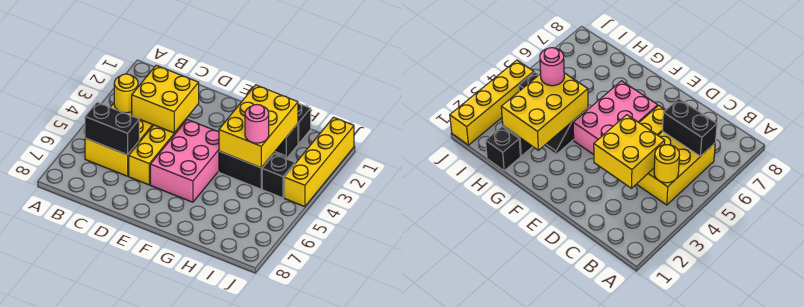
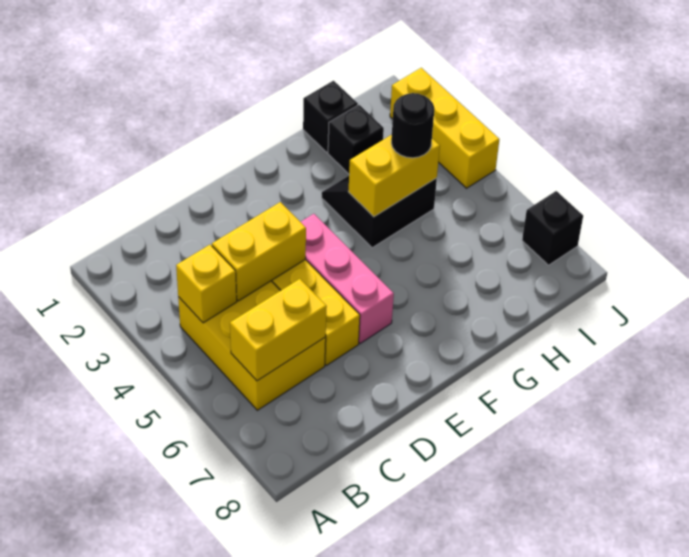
yellow round brick B4 level 2 -> yellow brick B4 level 2
black brick B6:C6 level 2 -> yellow brick B6:C6 level 2
yellow brick C3:D4 level 2 -> yellow brick C4:D4 level 2
pink brick E4:F6 level 1 -> pink brick E4:E6 level 1
yellow brick G2:H4 level 2 -> yellow brick G4:H4 level 2
pink round brick H4 level 3 -> black round brick H4 level 3
black brick I4 level 1 -> black brick J7 level 1
yellow brick J1:J4 level 1 -> yellow brick J2:J4 level 1

